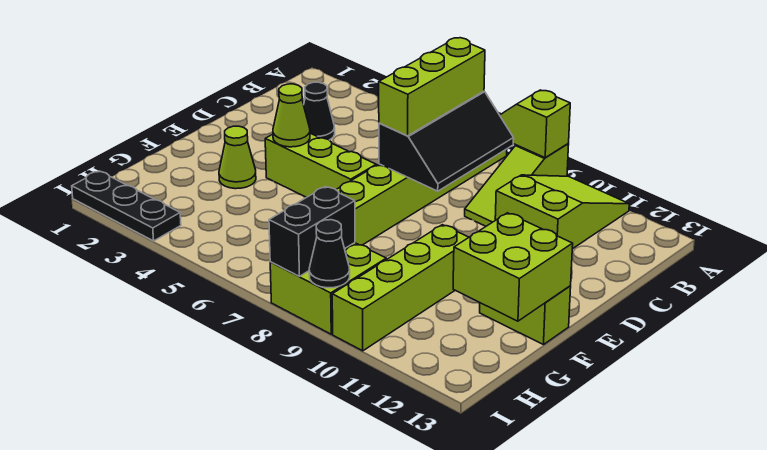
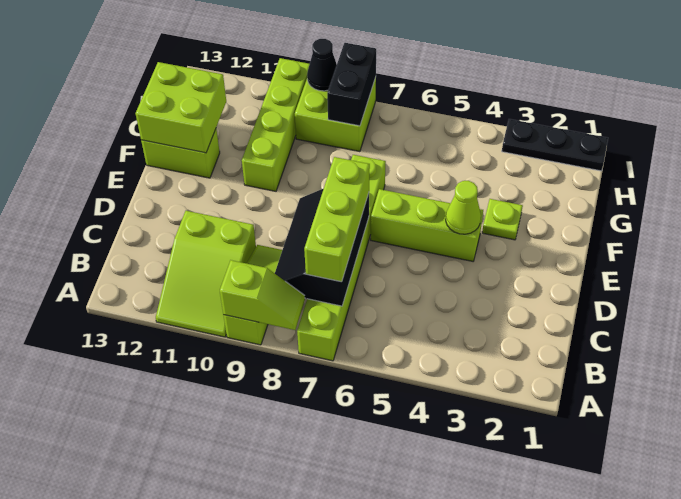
black cone C3 level 1 -> none
lime cone F3 level 1 -> lime plate F3 level 1

